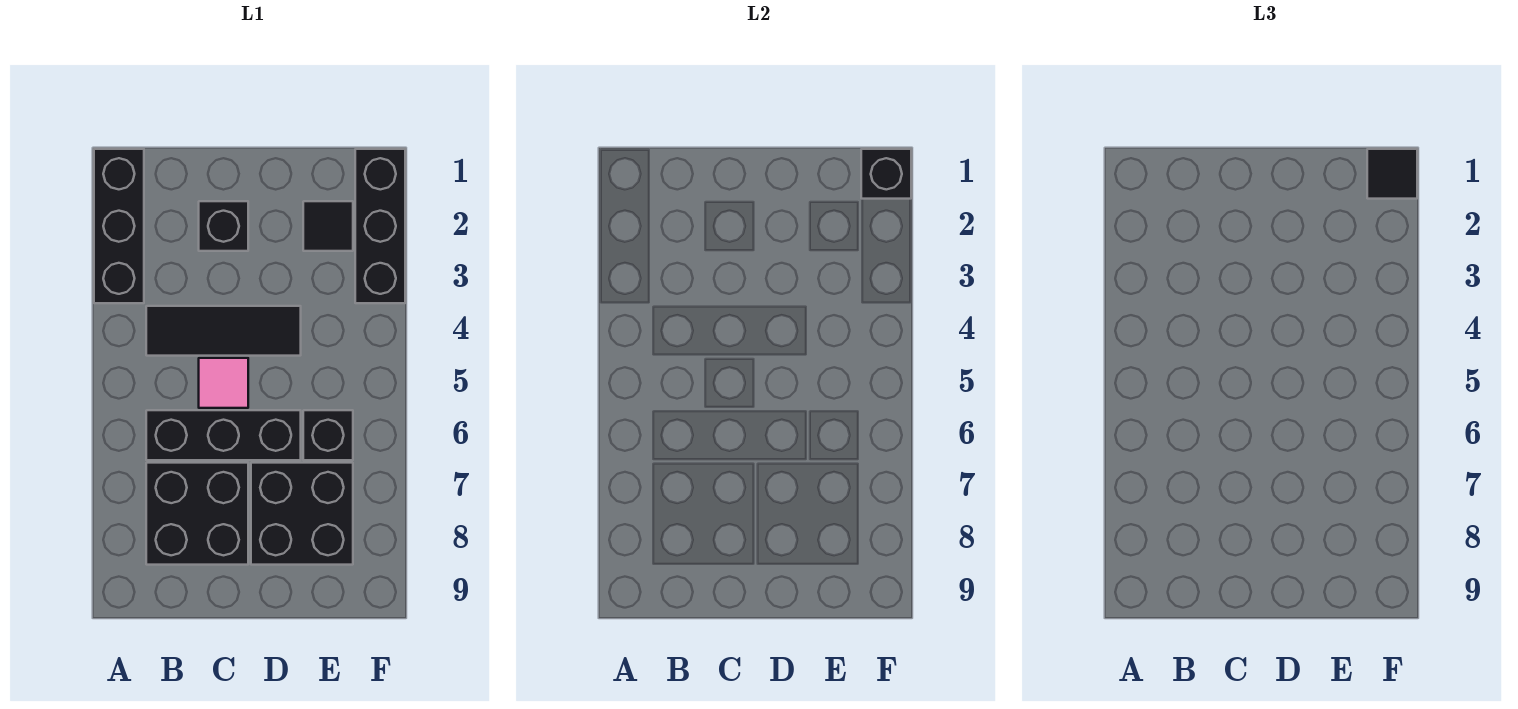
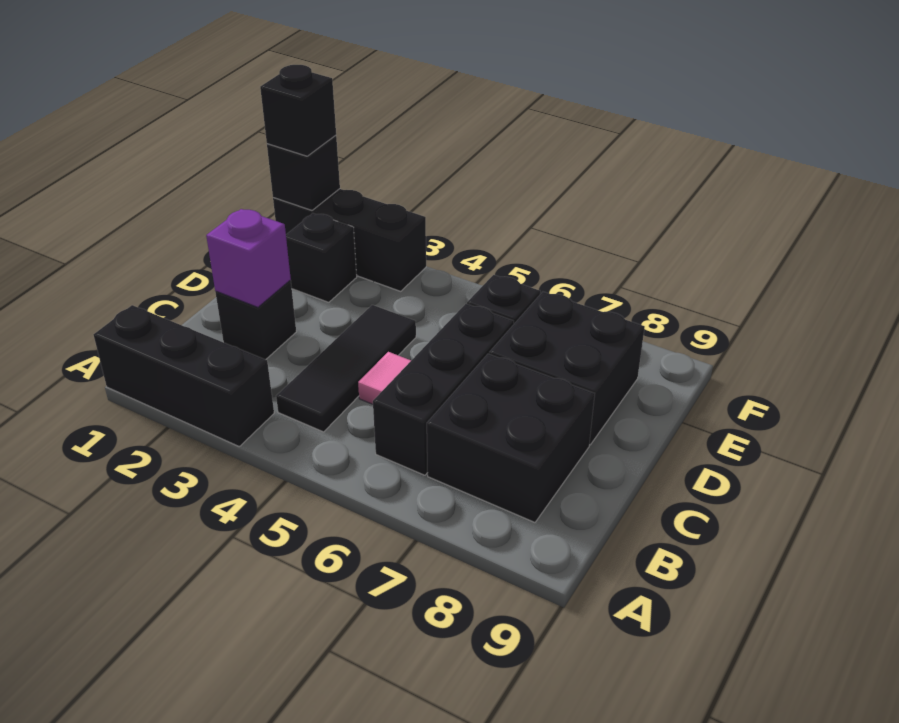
none -> purple brick C2 level 2
black tile E2 level 1 -> black brick E2 level 1
black tile F1 level 3 -> black brick F1 level 3

